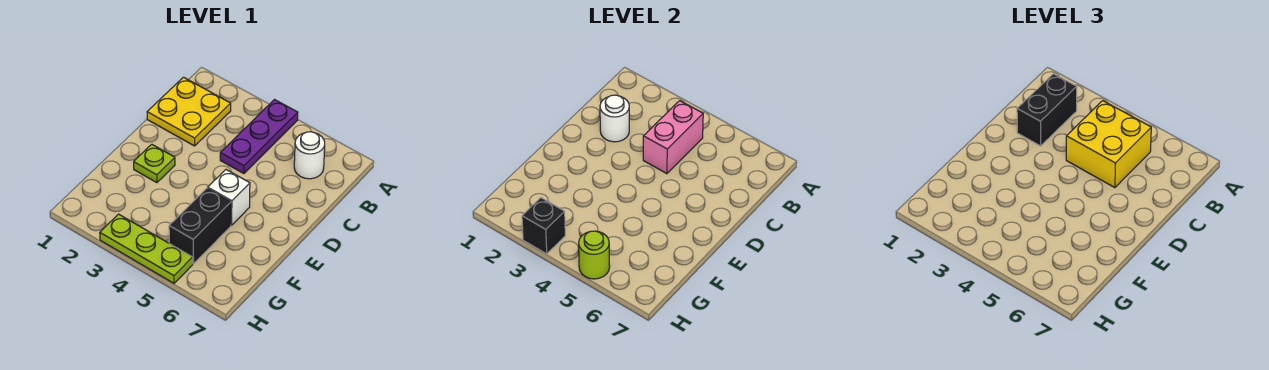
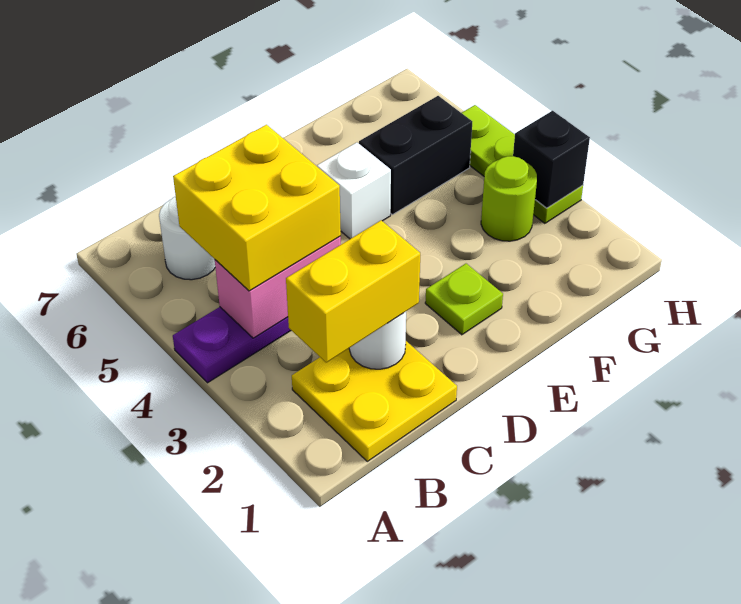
black brick B2:C2 level 3 -> yellow brick B2:C2 level 3
lime round brick H5 level 2 -> lime round brick G3 level 1

